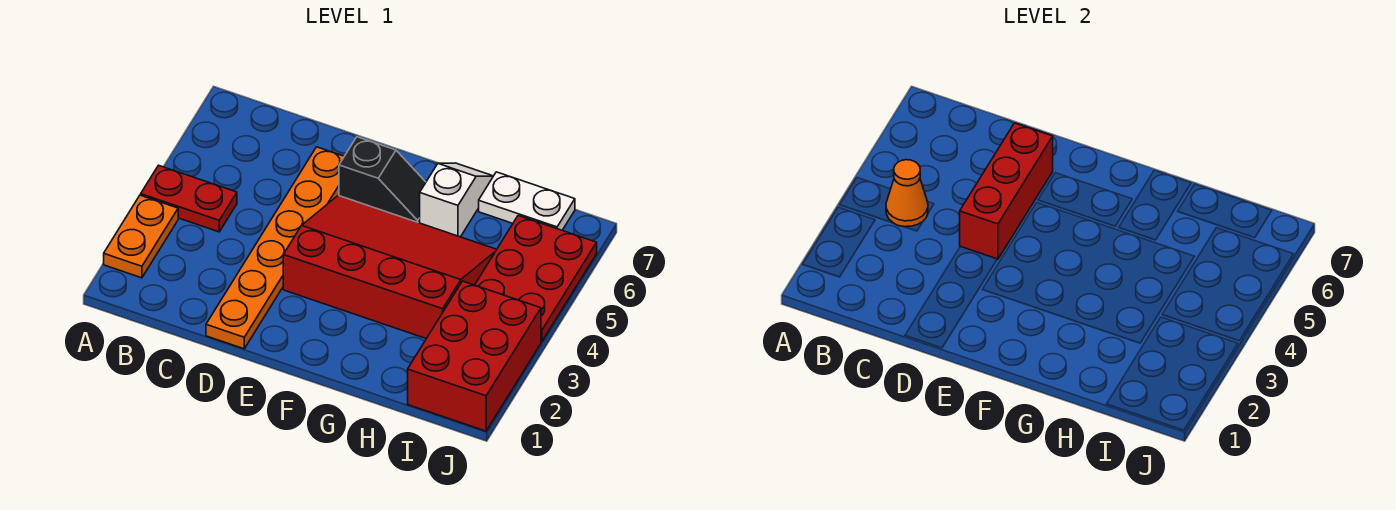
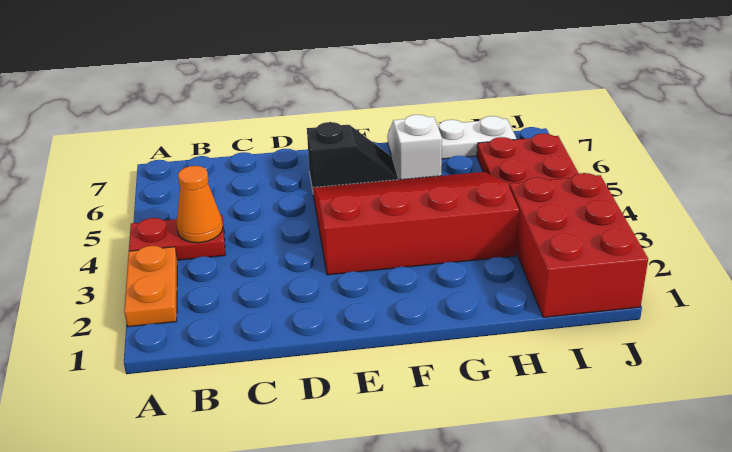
orange plate D1:D6 level 1 -> none
red brick D4:D6 level 2 -> none

